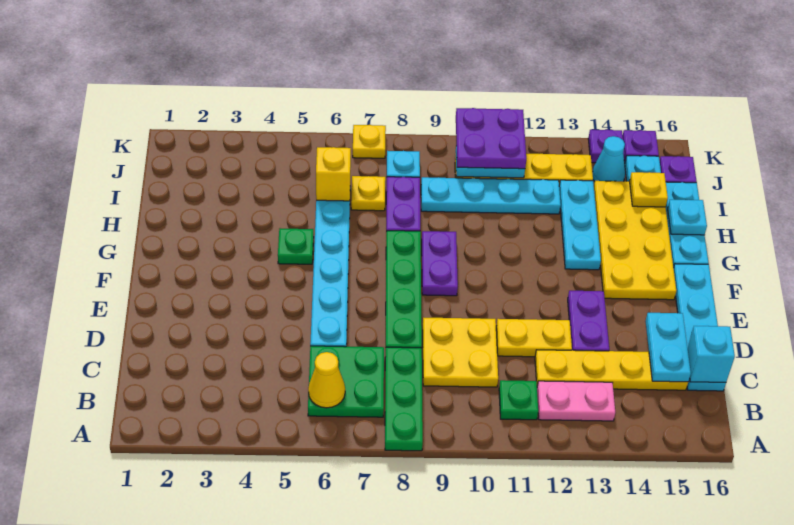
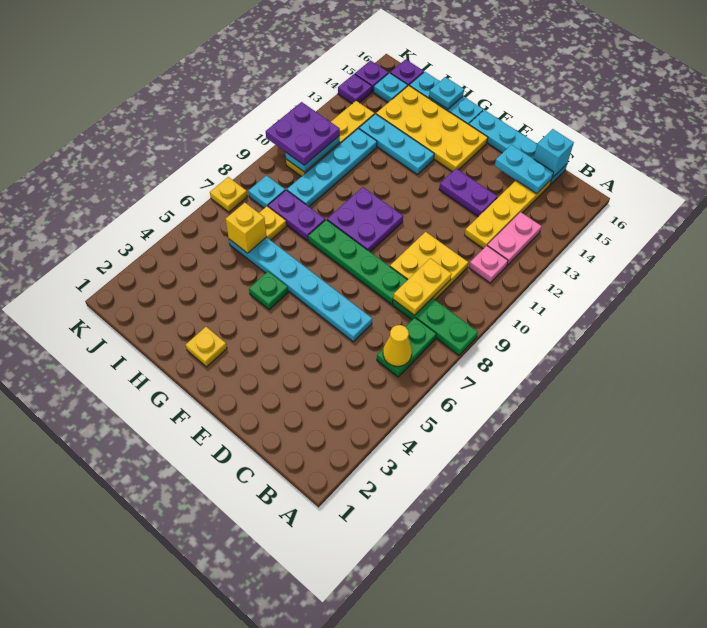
green plate B6:C7 level 1 -> green plate B6:B7 level 1
green plate B11 level 1 -> pink plate B11 level 1
yellow plate D11:D12 level 1 -> yellow plate C8:C9 level 2
purple plate F9:G9 level 1 -> purple plate F9:G10 level 1
yellow plate I15 level 2 -> yellow plate G2 level 1
cyan cone J14 level 1 -> none

